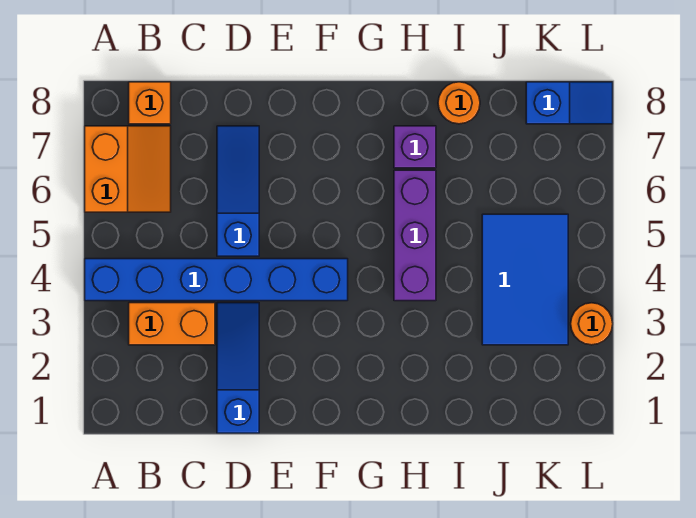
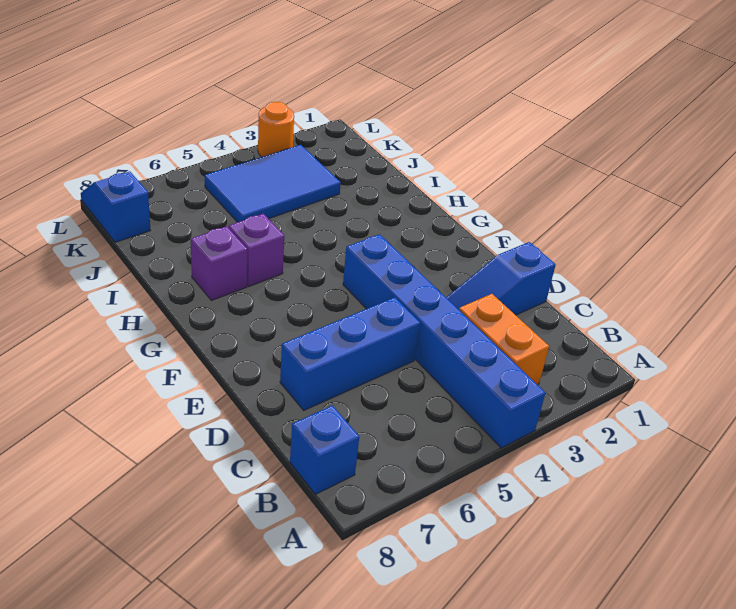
orange slope A6:B7 level 1 top A -> none
orange brick B8 level 1 -> blue brick B8 level 1
blue slope D5:D7 level 1 top 5 -> blue brick D5:D7 level 1
purple brick H4:H6 level 1 -> purple brick H6 level 1
orange round brick I8 level 1 -> none

